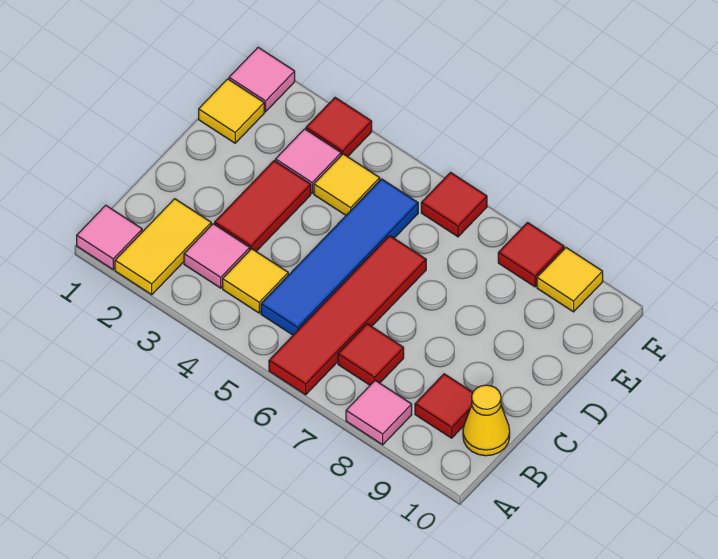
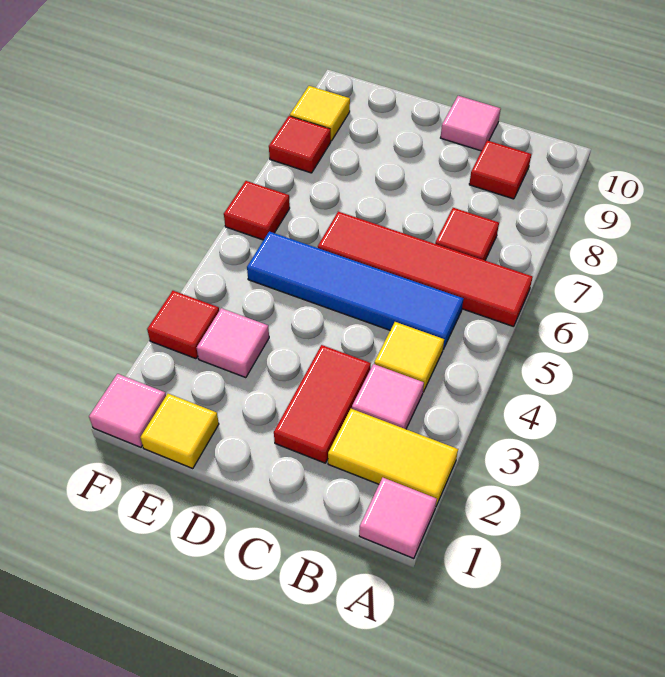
pink tile A8 level 1 -> pink tile C10 level 1
yellow cone B10 level 1 -> none
red tile C3:D3 level 1 -> red tile C2:C3 level 1
yellow tile E4 level 1 -> none

